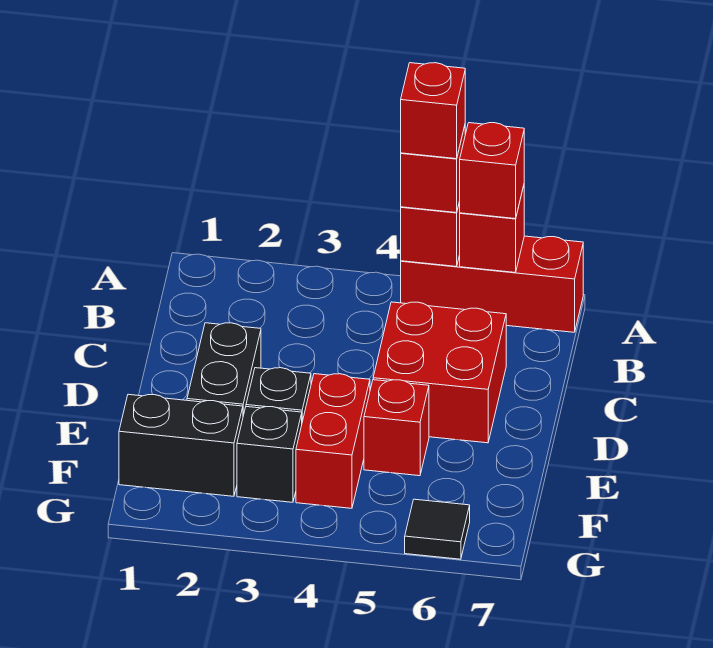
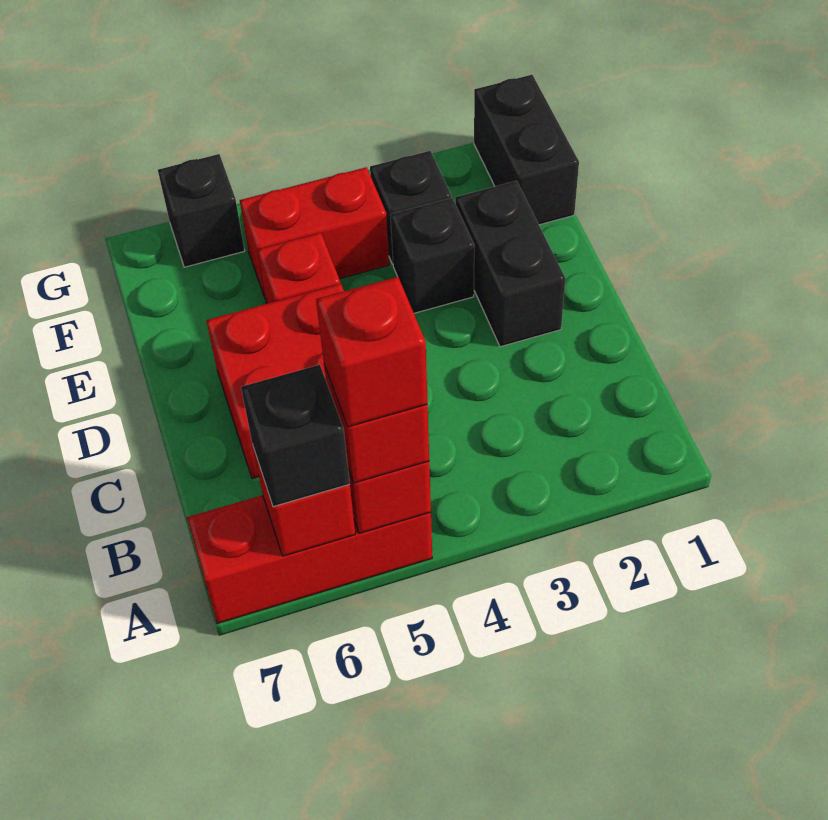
red brick A6 level 3 -> black brick A6 level 3
red brick E4:F4 level 1 -> red brick F4:F5 level 1
black brick F1:F2 level 1 -> black brick F1:G1 level 1
black tile G6 level 1 -> black brick G6 level 1

